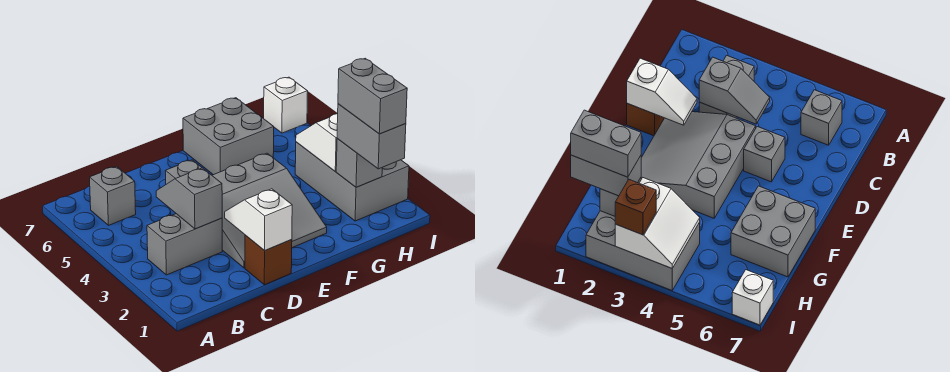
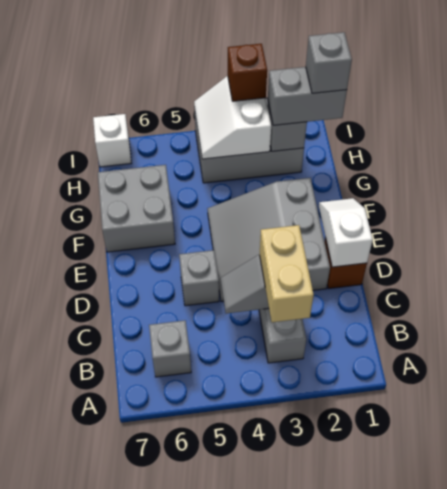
none -> tan brick B3:C3 level 3
white slope D1:D2 level 2 top 1 -> white slope D1:E1 level 2 top D
grey slope D2:F4 level 1 top 4 -> grey slope D2:F4 level 1 top 2
grey brick H1:H2 level 4 -> grey brick H1 level 4

